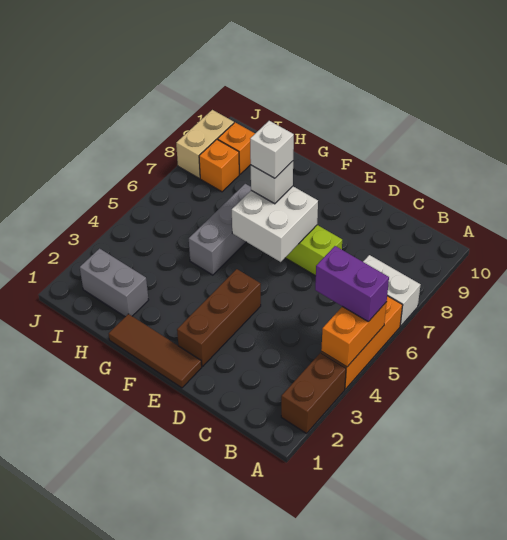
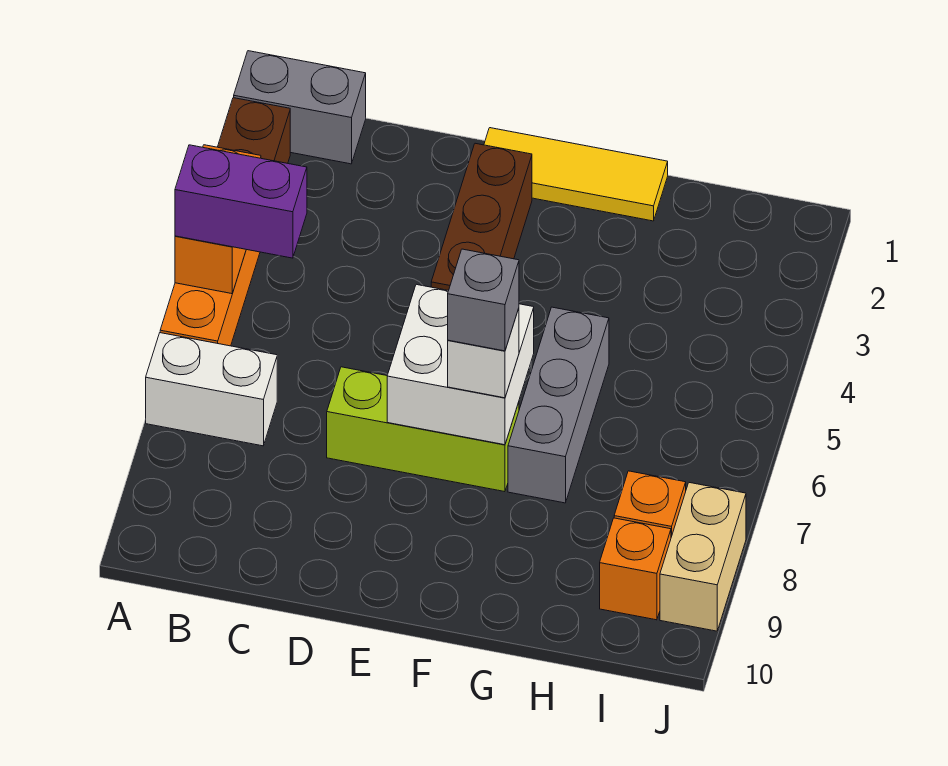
brown tile E1:G1 level 1 -> yellow tile E1:G1 level 1
white brick F7 level 4 -> grey brick F7 level 4
grey brick H2:I2 level 1 -> grey brick A1:B1 level 1

